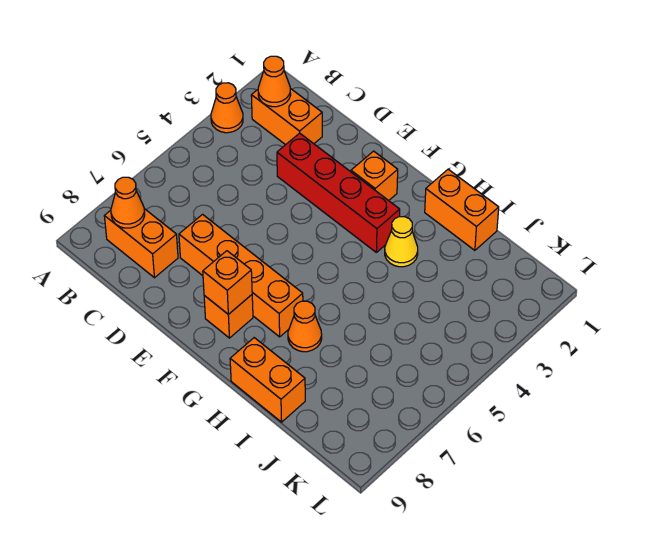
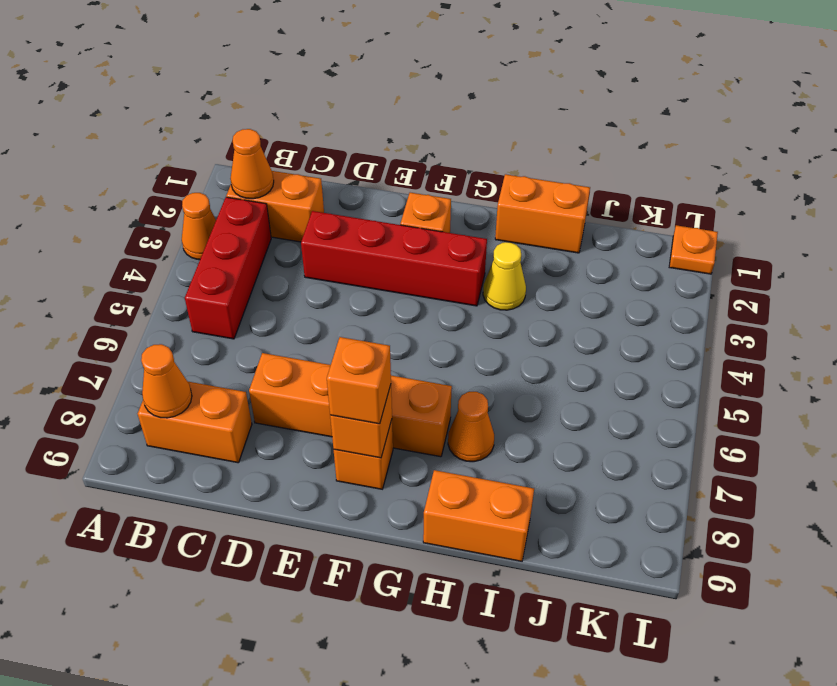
none -> red brick B3:B5 level 1
none -> orange brick F8 level 3
none -> orange plate L1 level 1

